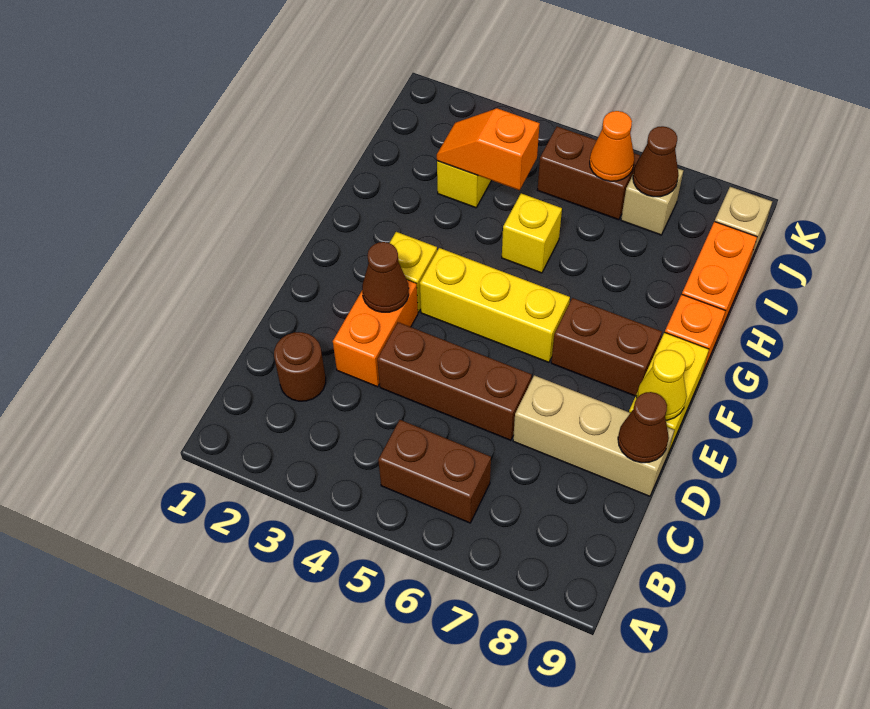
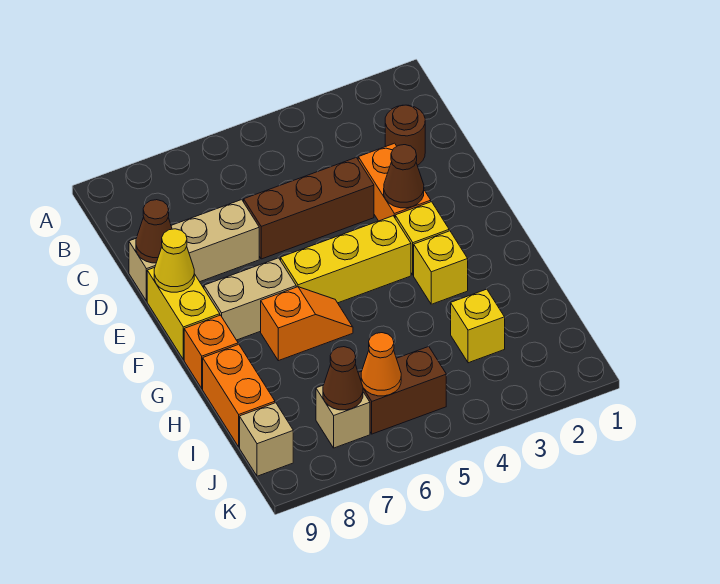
brown brick B5:B6 level 1 -> none
brown brick F7:F8 level 1 -> tan brick F7:F8 level 1
yellow brick H5 level 1 -> yellow brick G3 level 1
orange slope I3:I4 level 2 top 4 -> orange slope G6:G7 level 1 top 7

